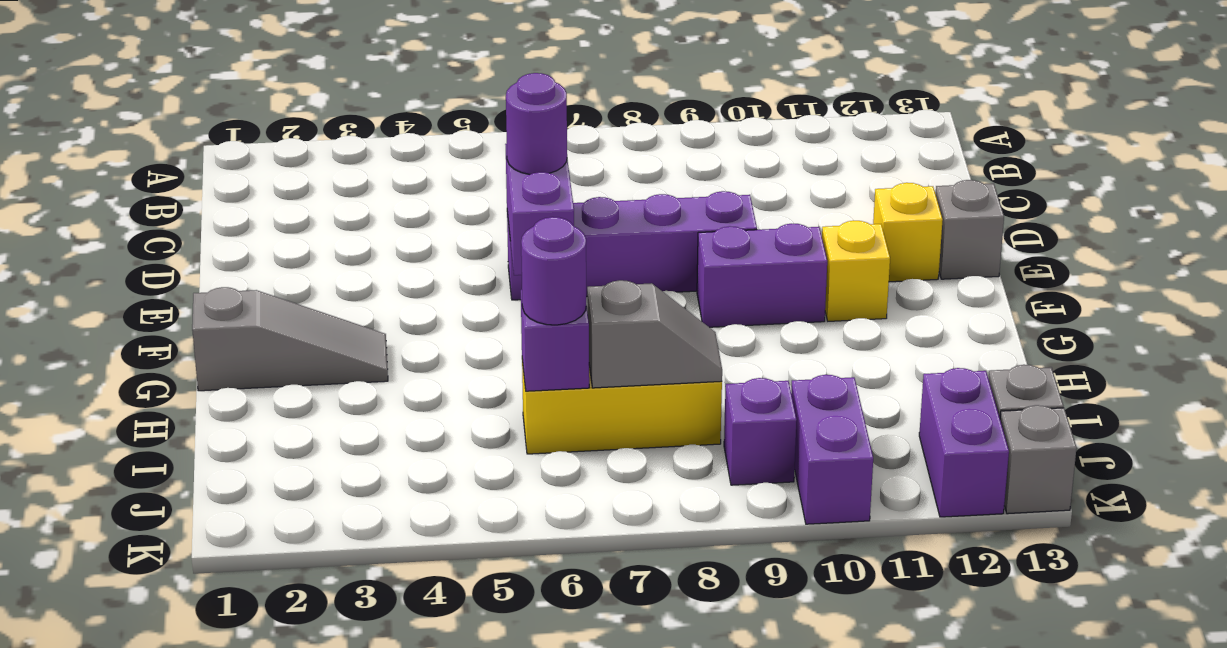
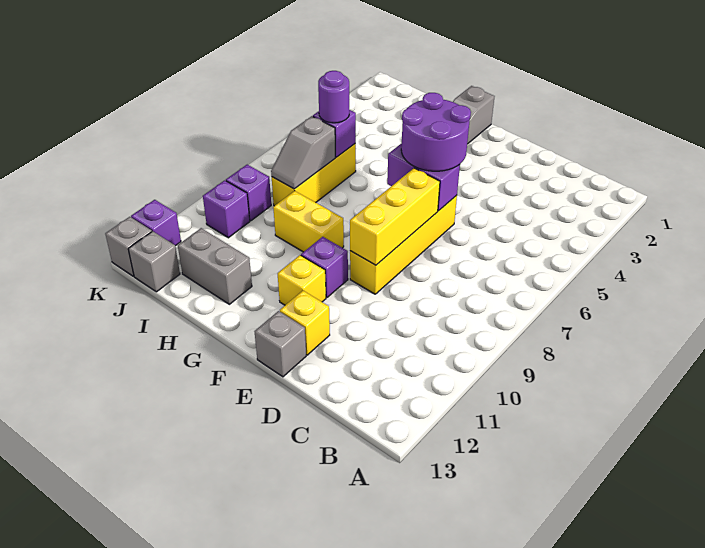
purple brick E6:E9 level 1 -> yellow brick E6:E9 level 1
purple round brick E6 level 3 -> purple round brick E5:F6 level 3
none -> yellow brick E7:E9 level 2
purple brick F9:F10 level 1 -> purple brick F10 level 1
none -> yellow brick G9:H9 level 1
none -> grey brick H12:I12 level 1
purple brick J10:K10 level 1 -> purple brick J10 level 1
purple brick J12:K12 level 1 -> purple brick K12 level 1

